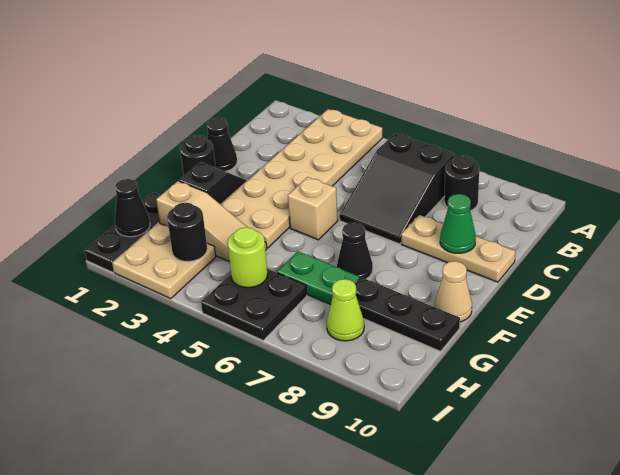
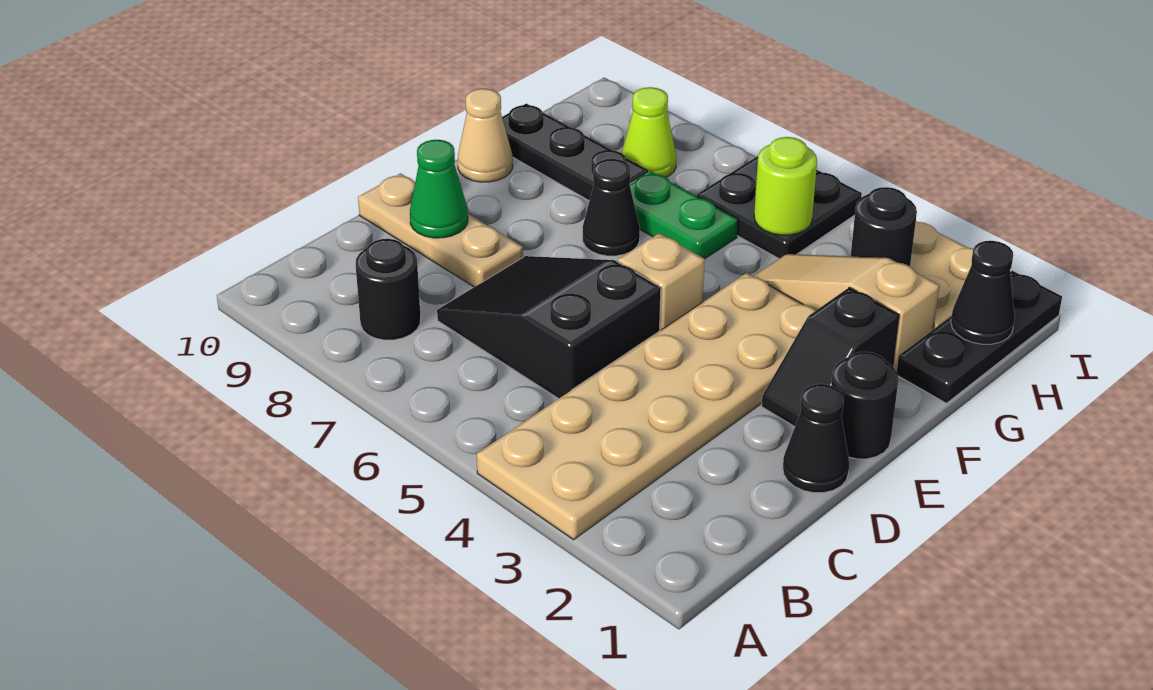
black slope B6:D7 level 1 top B -> black slope C5:D7 level 1 top 5

